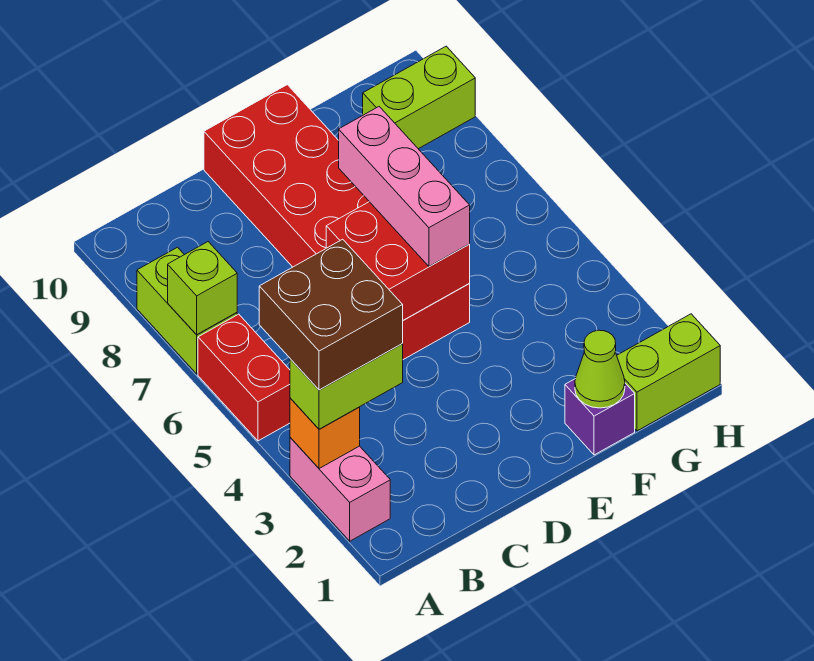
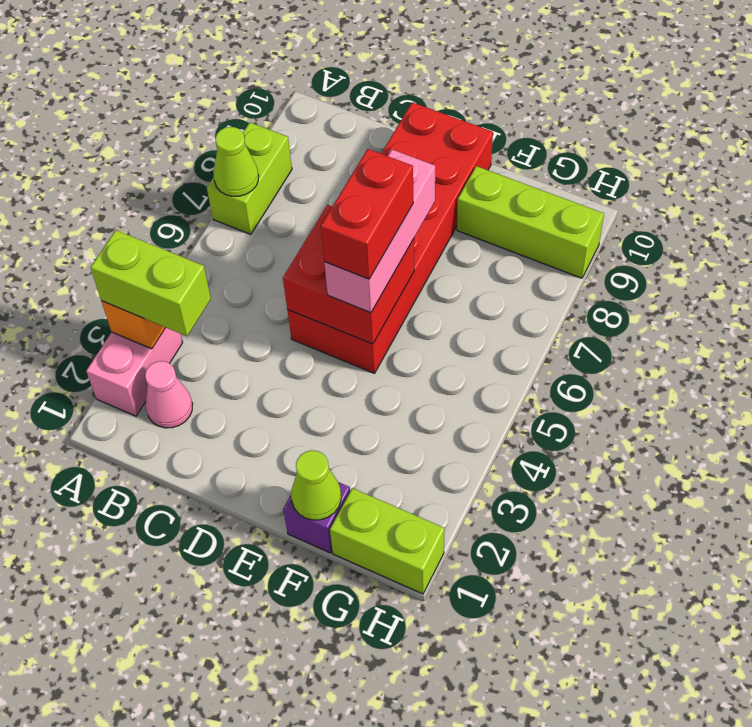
brown brick A3:B4 level 4 -> none
red brick A5:A6 level 1 -> red brick E5:E6 level 4
lime brick A7 level 2 -> lime cone A7 level 2
none -> pink cone B2 level 1
lime brick G9:H9 level 1 -> lime brick F9:H9 level 1

